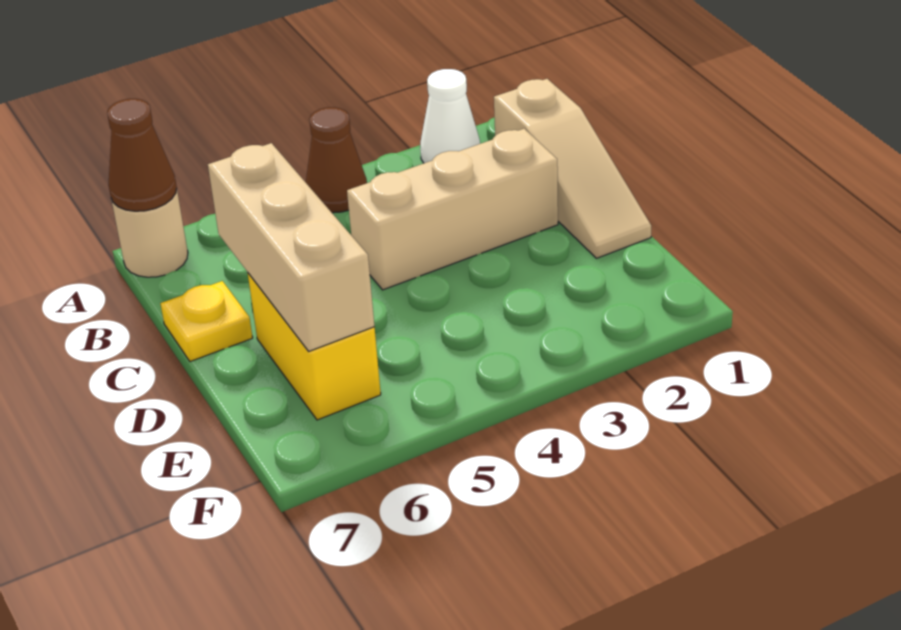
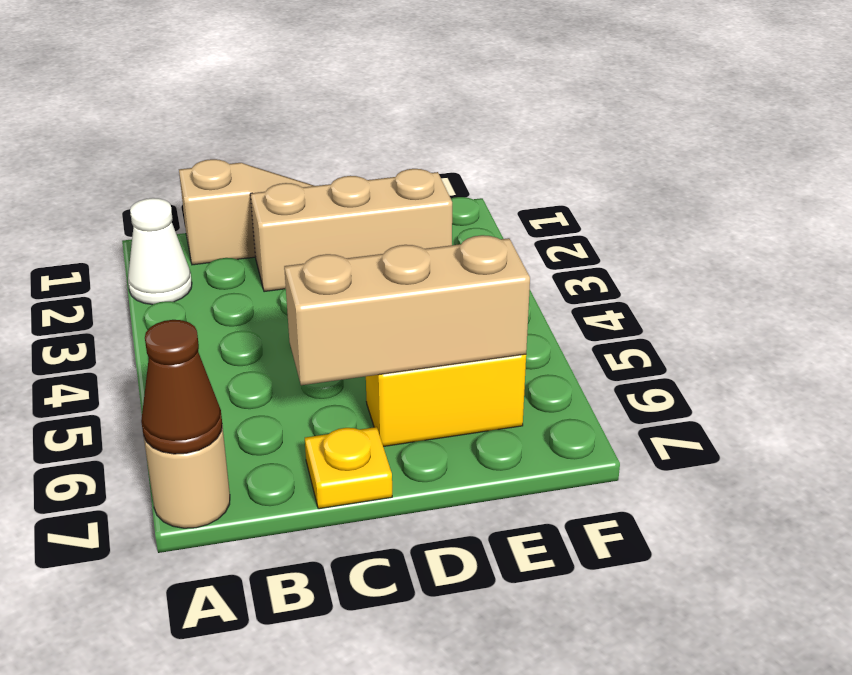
brown cone A4 level 1 -> none
tan brick C2:C4 level 1 -> tan brick C2:E2 level 1

